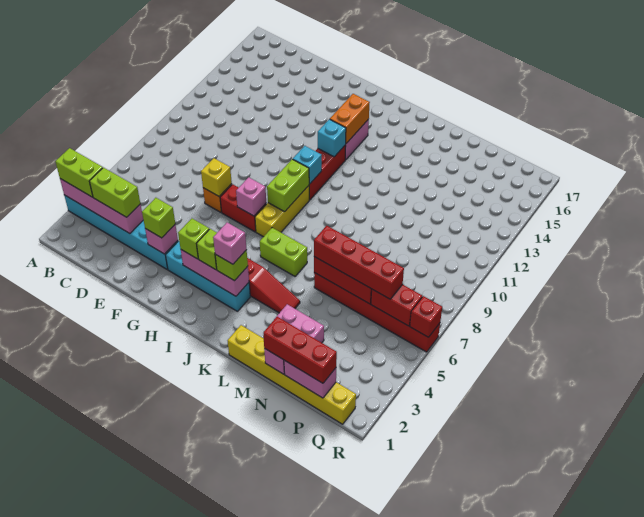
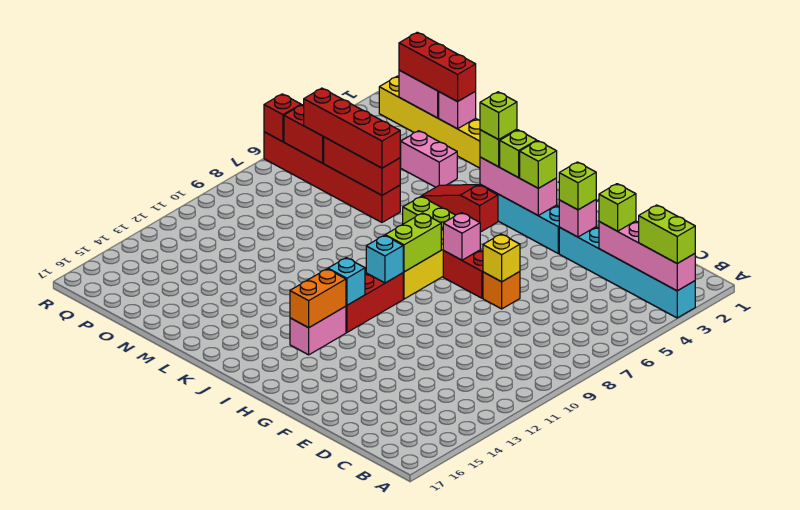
lime brick C3:D3 level 3 -> lime brick D3 level 3
pink brick J3 level 4 -> lime brick J3 level 4

